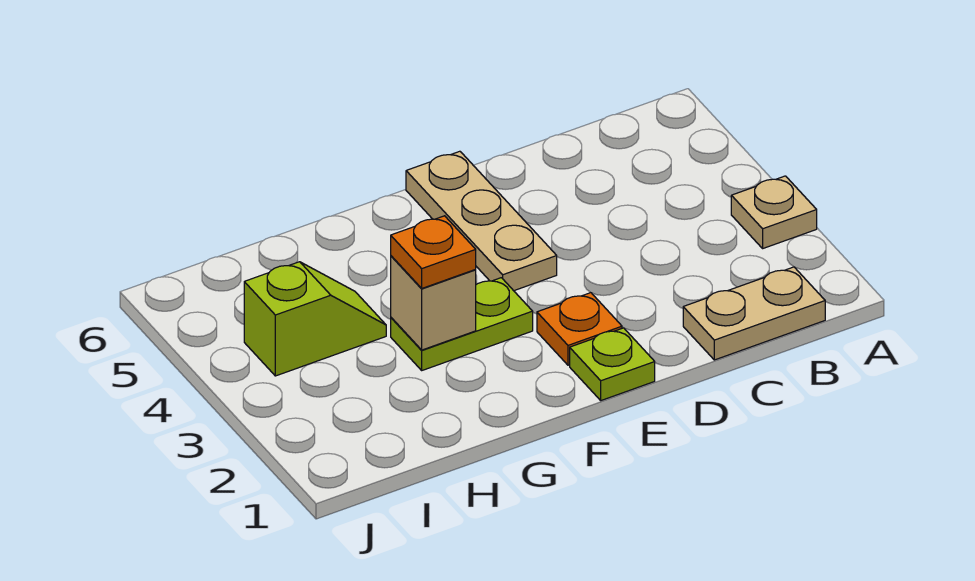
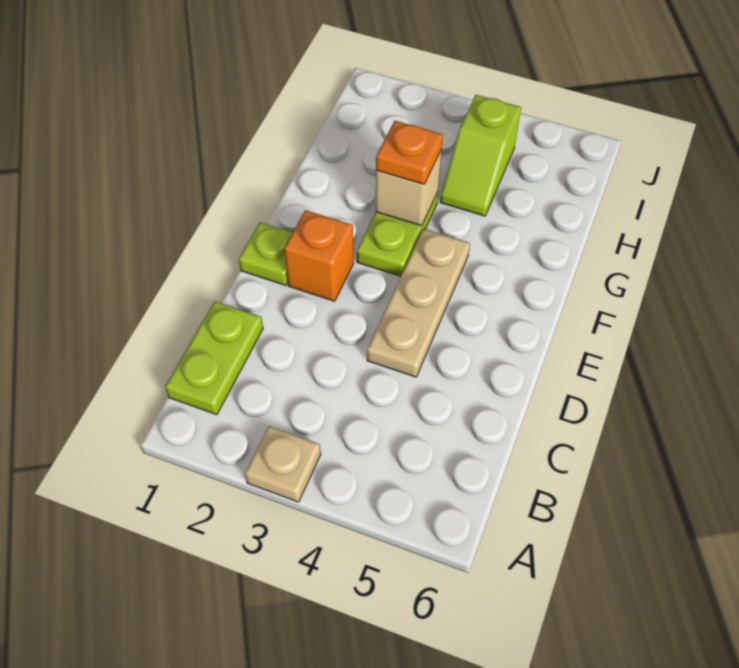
tan plate B1:C1 level 1 -> lime plate B1:C1 level 1
orange plate E2 level 1 -> orange brick E2 level 1
tan plate E4:E6 level 1 -> tan plate D4:F4 level 1

